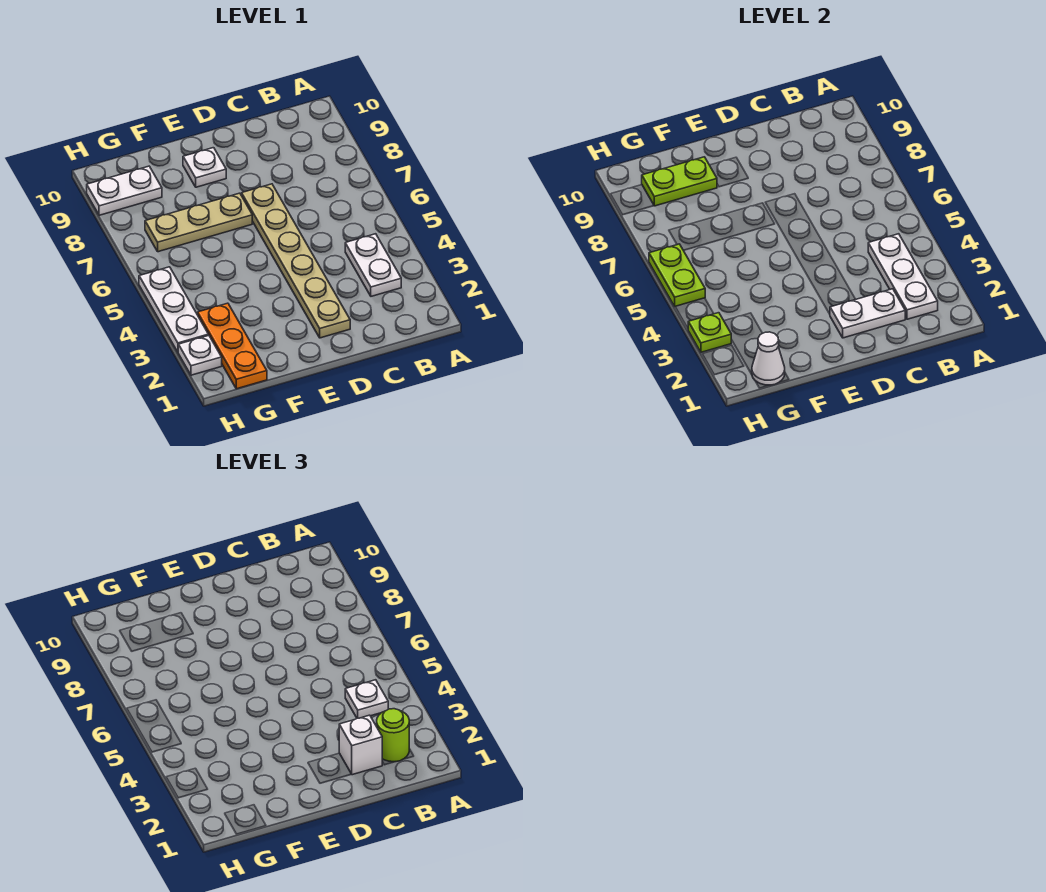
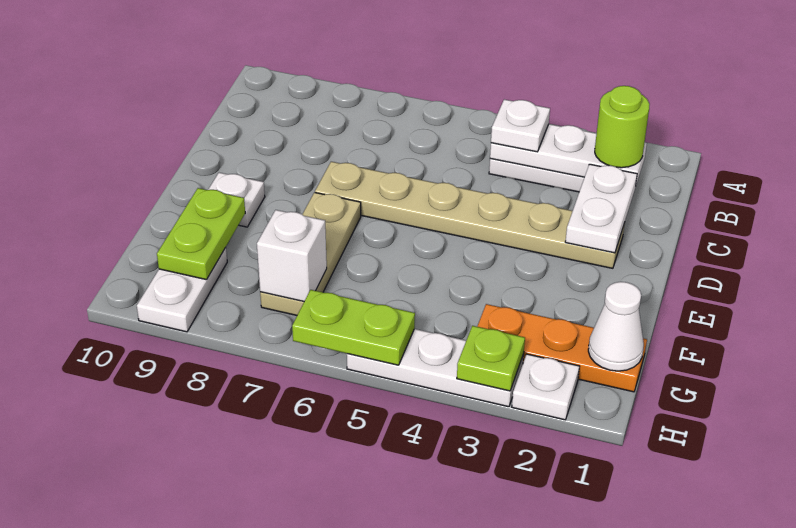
white brick C2 level 3 -> white brick G7 level 2

